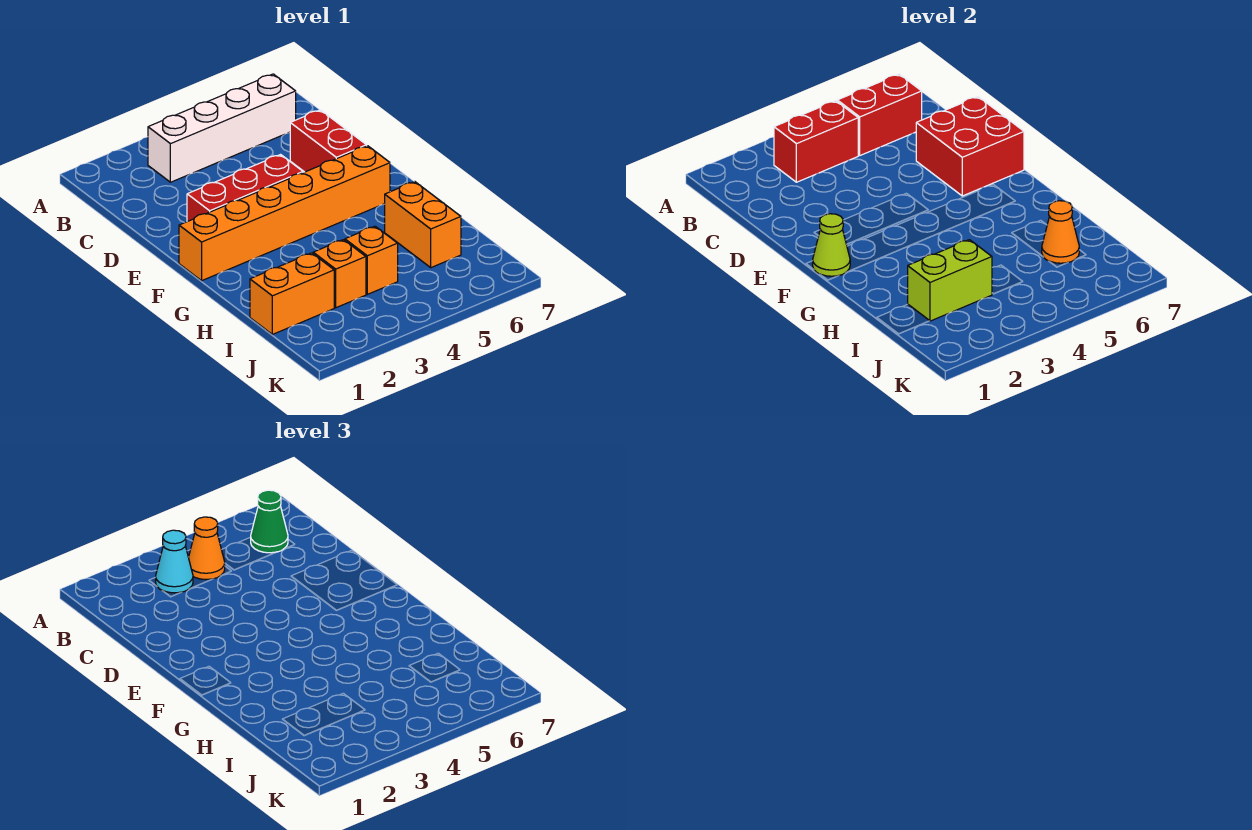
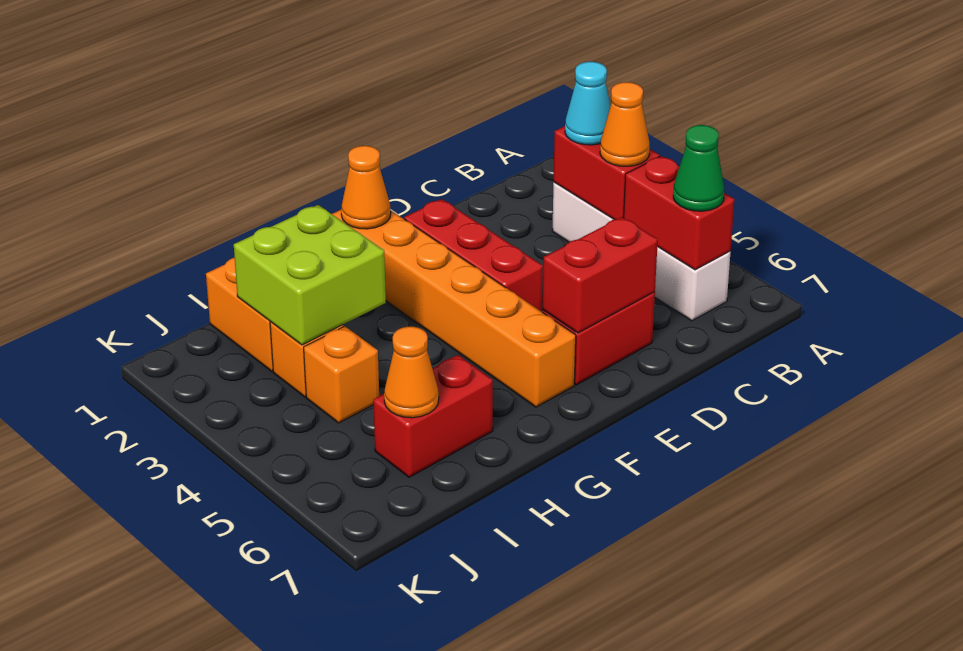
red brick D6:E7 level 2 -> red brick D6:E6 level 2
lime cone F1 level 2 -> orange cone F1 level 2
orange brick H6:I6 level 1 -> red brick H6:I6 level 1
lime brick I2:I3 level 2 -> lime brick H2:I3 level 2

